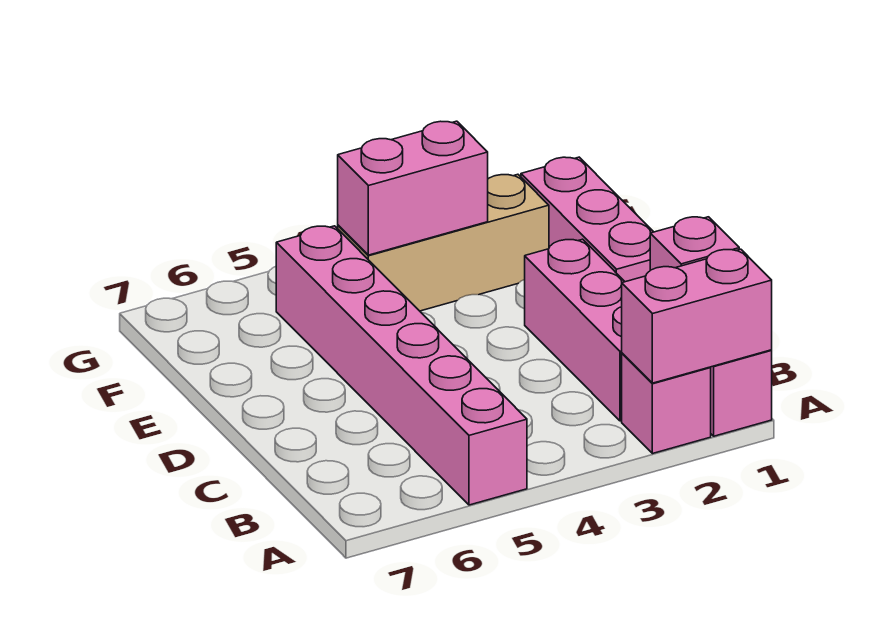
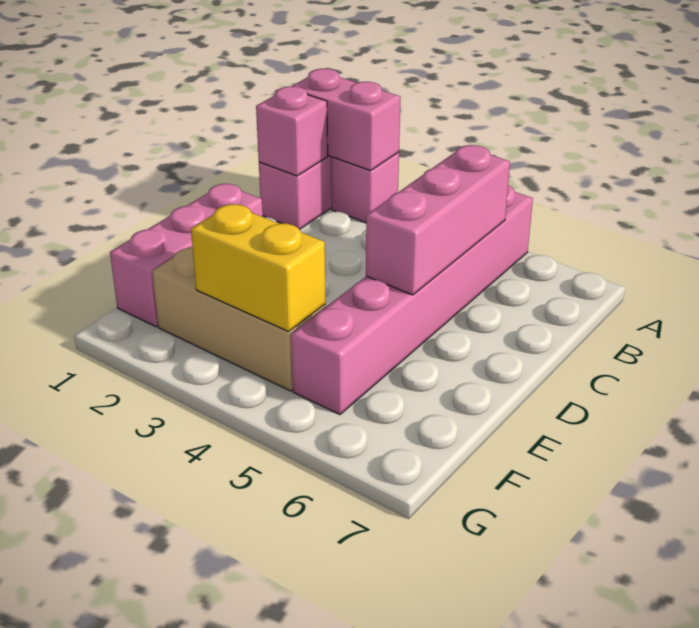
pink brick B2:D2 level 1 -> pink brick B5:D5 level 2
pink brick F3:F4 level 2 -> yellow brick F3:F4 level 2

